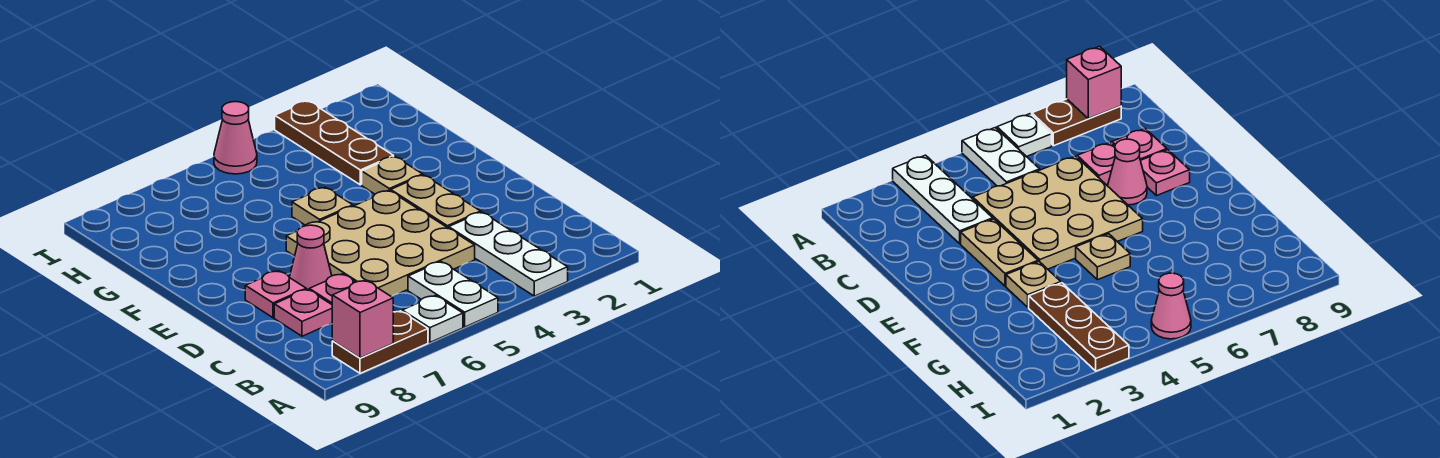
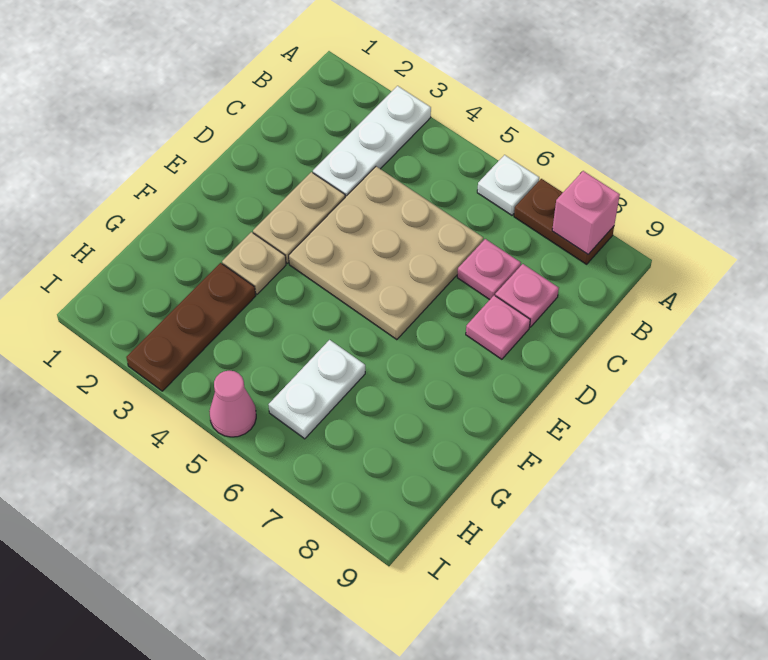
white plate A5:B5 level 1 -> white plate G6:H6 level 1
pink cone D7 level 1 -> none
tan plate F5 level 1 -> none

